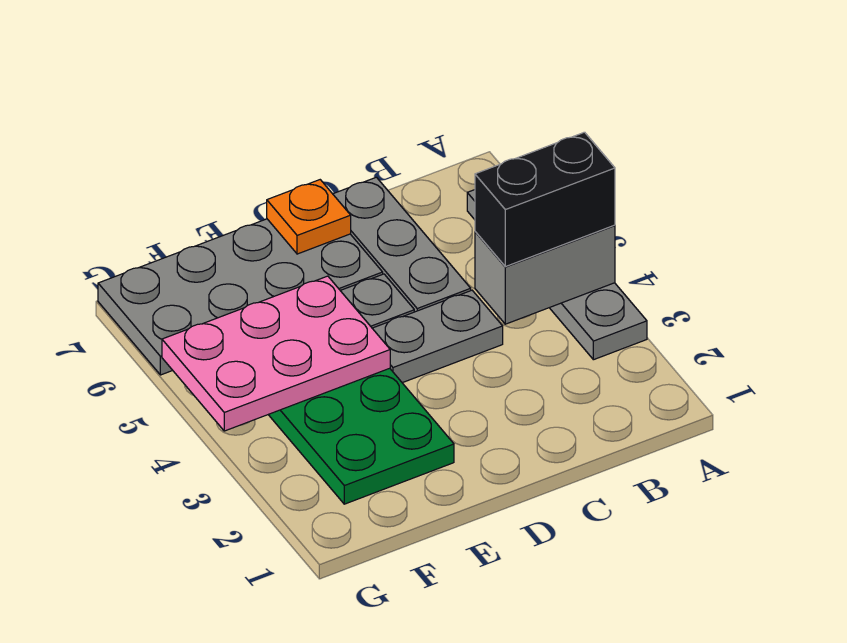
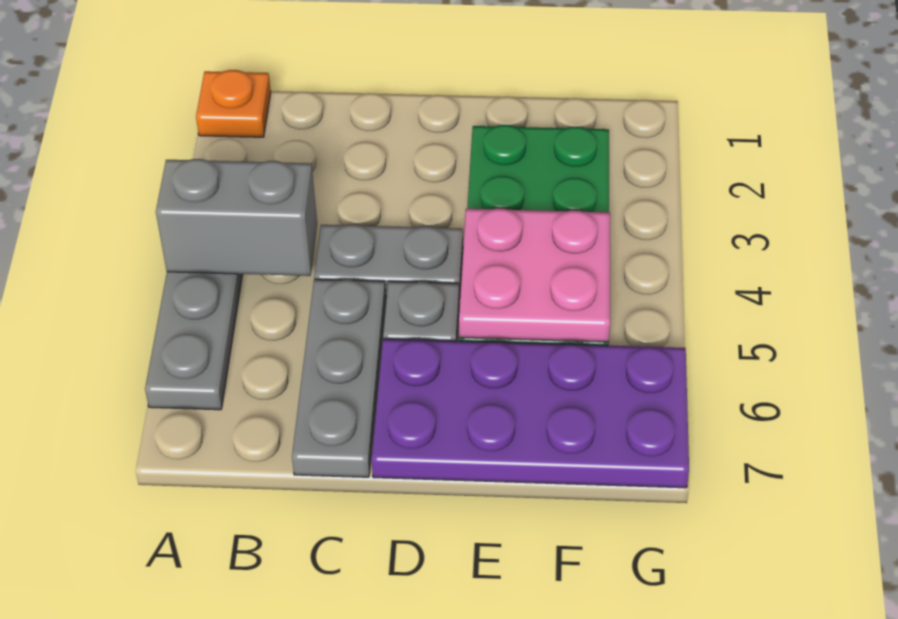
black brick A4:B4 level 3 -> none
grey plate D6:G7 level 1 -> purple plate D6:G7 level 1
orange plate D7 level 2 -> orange plate A1 level 1
pink plate E4:G5 level 2 -> pink plate E4:F5 level 2

